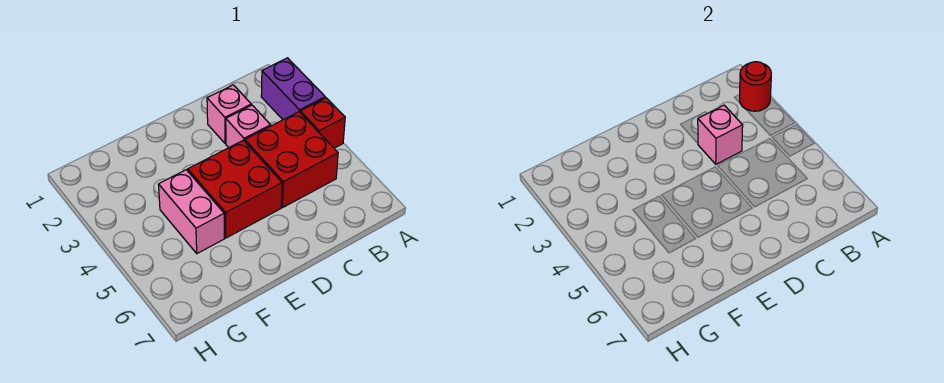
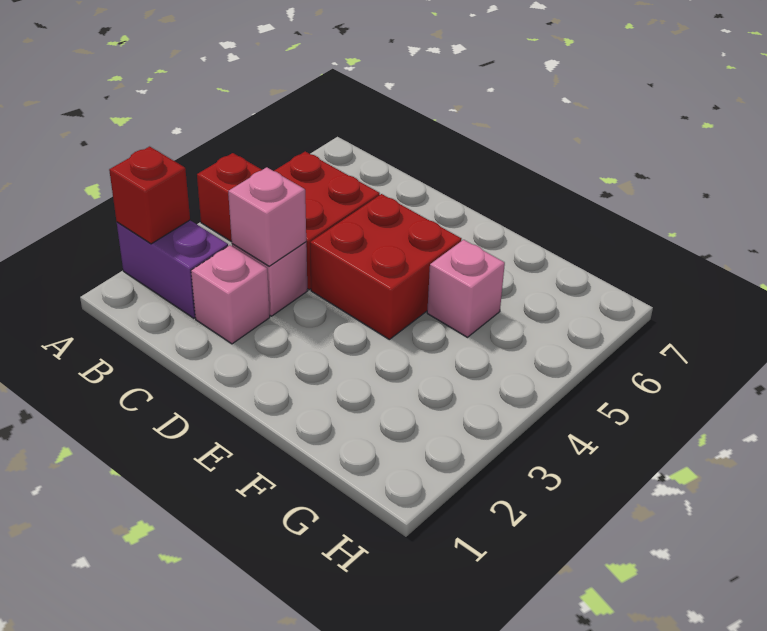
purple brick A2:A3 level 1 -> purple brick A2:B2 level 1
red round brick A2 level 2 -> red brick A2 level 2
pink brick F4:F5 level 1 -> pink brick F5 level 1

